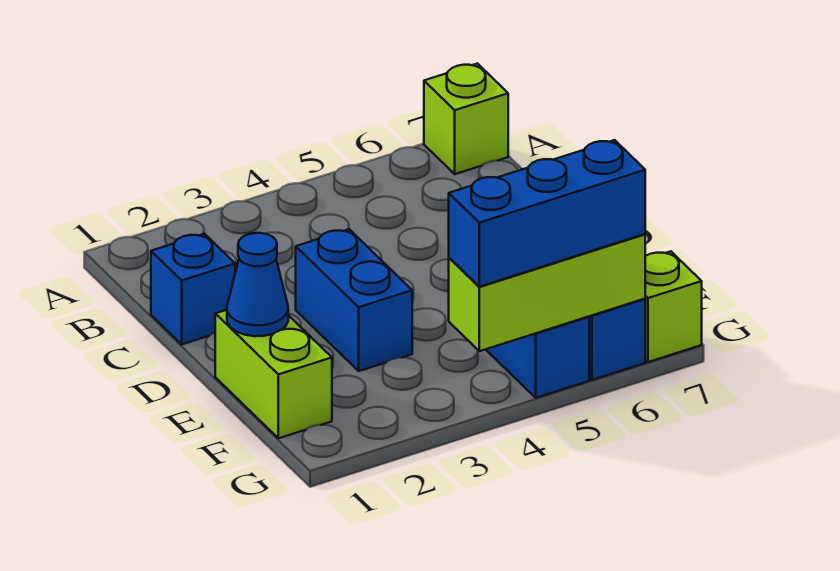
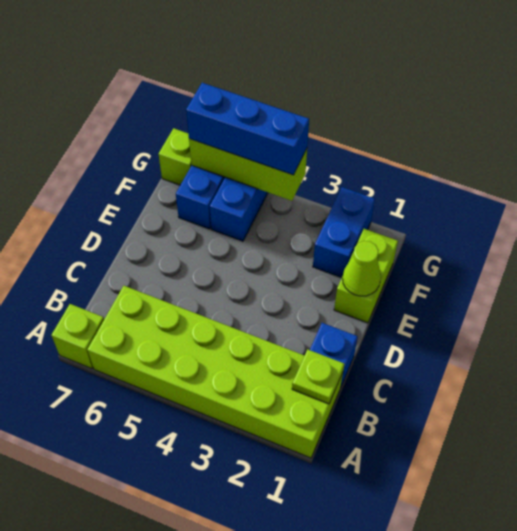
none -> lime brick A1:B6 level 1
none -> lime plate B1 level 2
blue brick D3:E3 level 1 -> blue brick F2:G2 level 1
blue cone E1 level 2 -> lime cone E1 level 2

